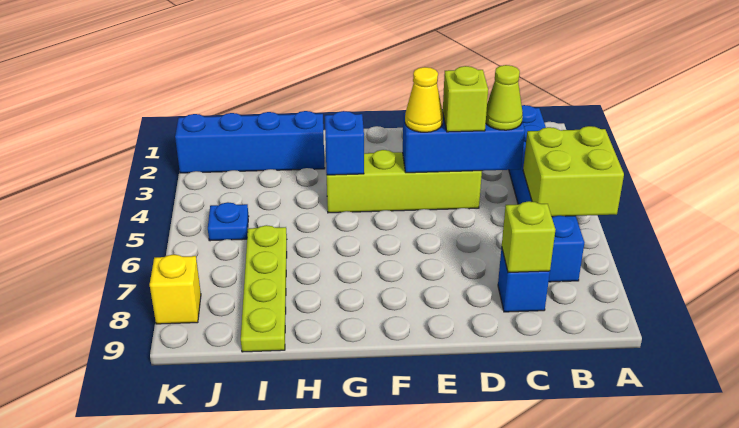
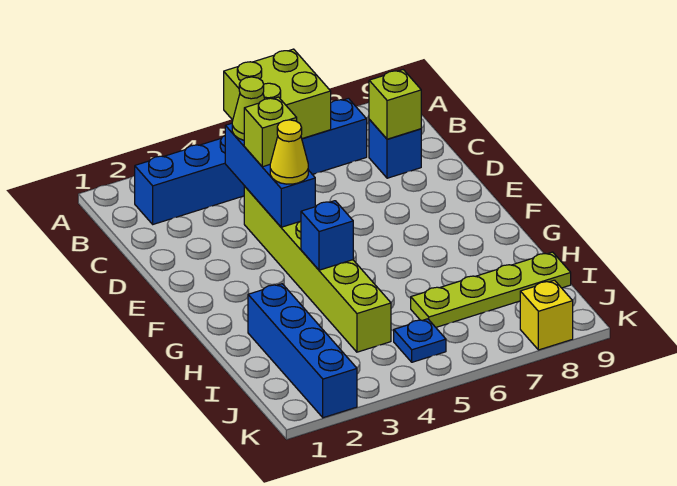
lime brick D4:G4 level 1 -> lime brick D4:I4 level 1

